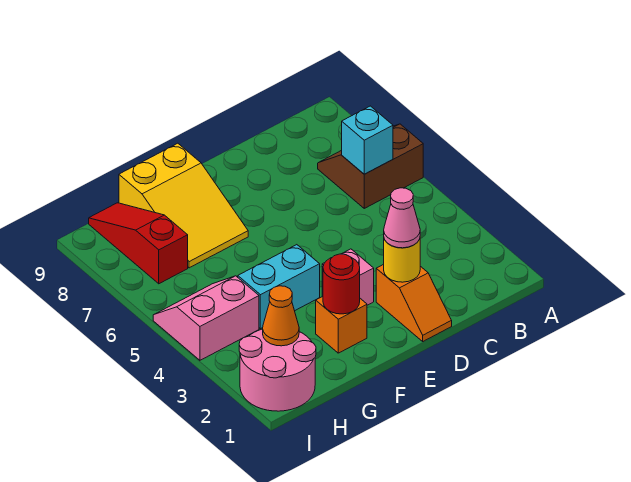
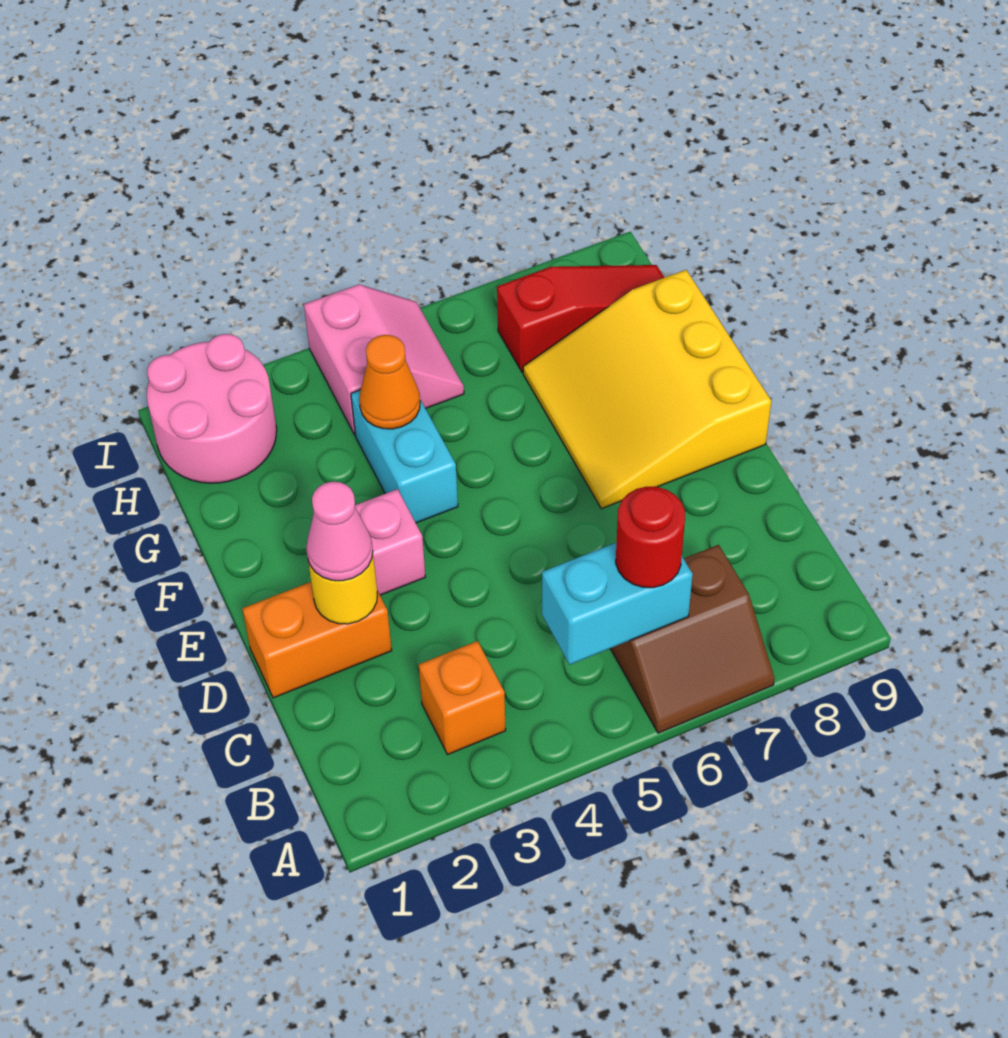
brown slope A6:B7 level 1 top 6 -> brown slope A6:B7 level 1 top B
cyan brick B6 level 2 -> cyan brick B5:B6 level 2
orange slope D1:D2 level 1 top 2 -> orange brick D1:D2 level 1
orange brick F2 level 1 -> orange brick B3 level 1
red round brick F2 level 2 -> red round brick B6 level 3
yellow slope F7:G9 level 1 top 9 -> yellow slope E7:G9 level 1 top 9
orange cone H2 level 2 -> orange cone G4 level 2

